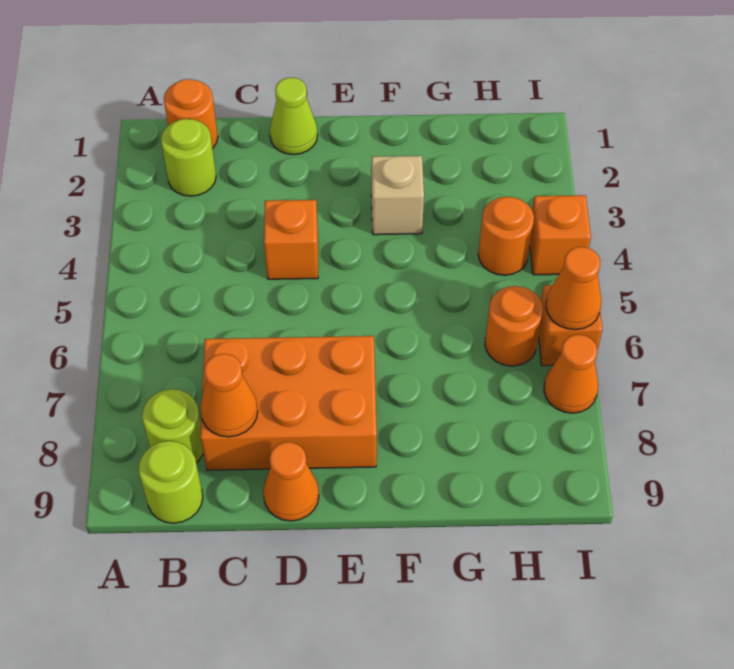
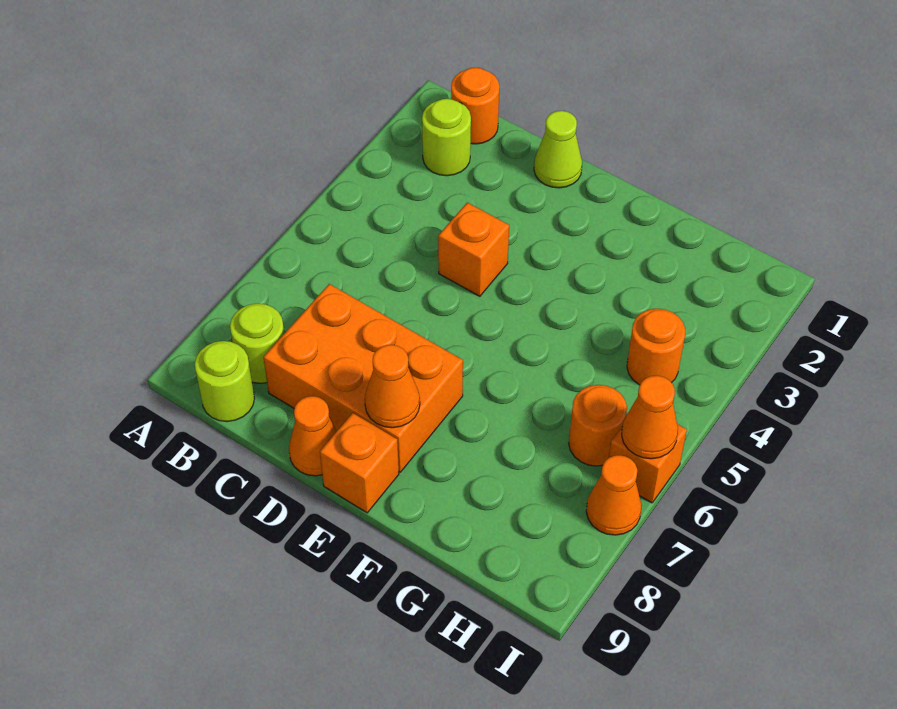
orange cone C8 level 2 -> orange cone E8 level 2
tan brick F3 level 1 -> none
orange brick I4 level 1 -> orange brick E9 level 1

